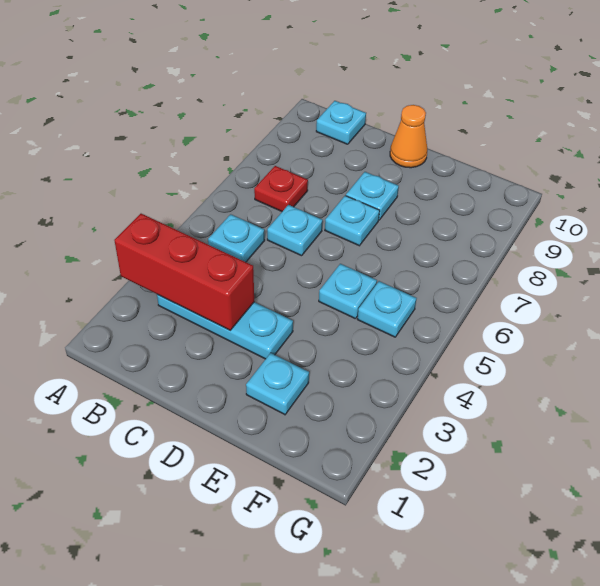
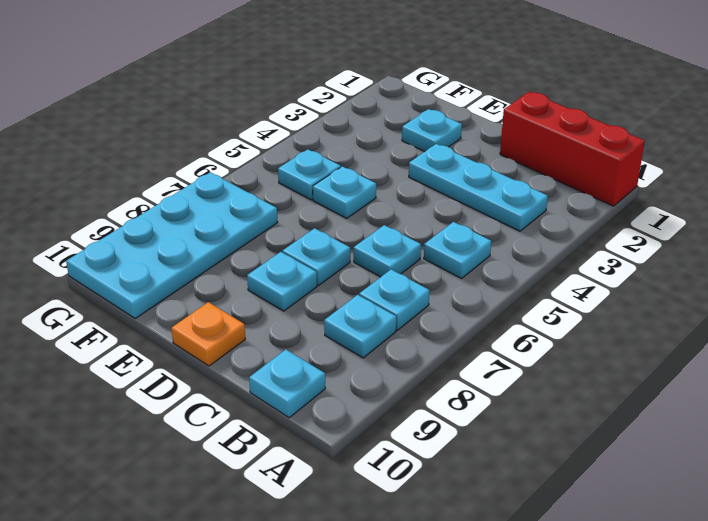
red brick A3:C3 level 2 -> red brick A1:C1 level 1
red plate B7 level 1 -> cyan plate B7 level 1
none -> cyan plate B8 level 1
orange cone D10 level 1 -> orange plate D10 level 1
none -> cyan plate F7:G10 level 1

